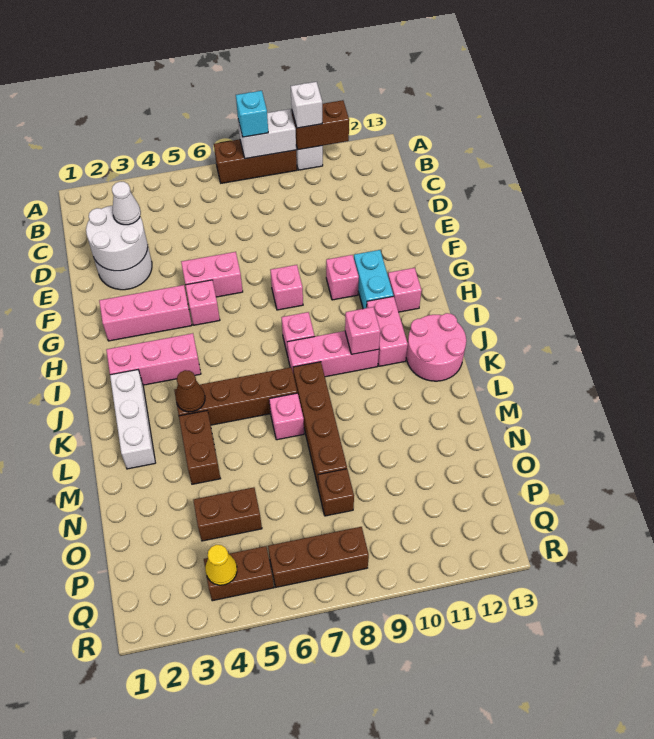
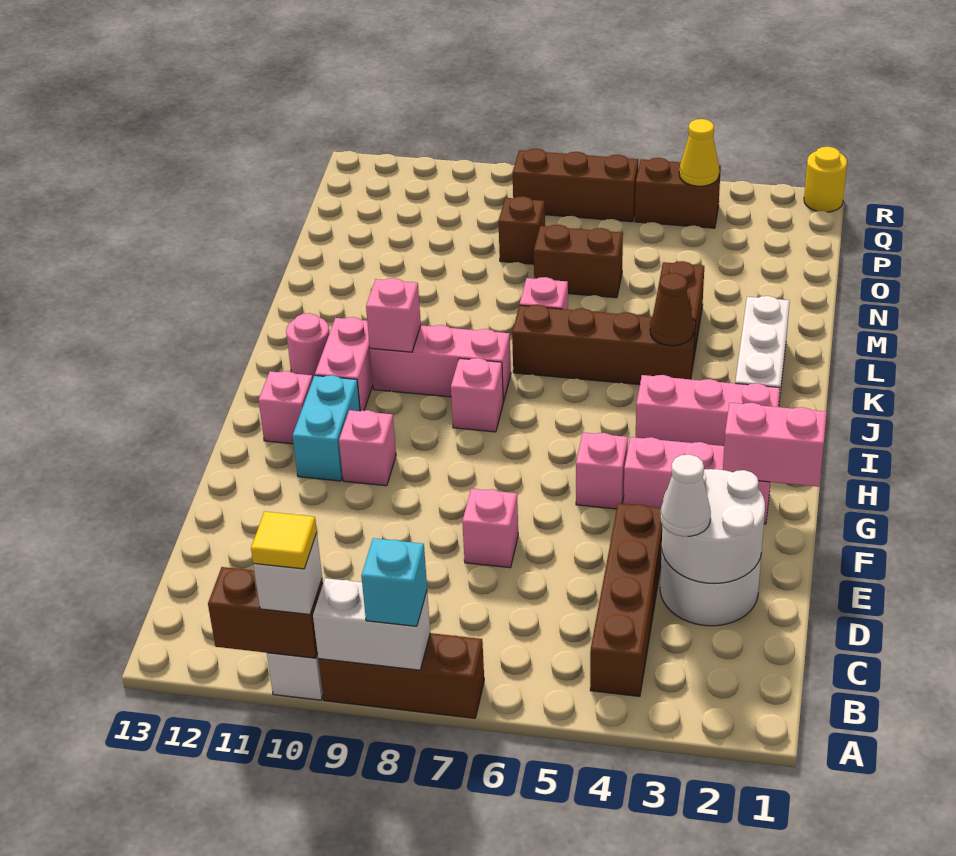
none -> yellow tile A10 level 4
pink brick F5:F6 level 1 -> pink brick G1:G2 level 2
pink brick G8 level 1 -> pink brick E7 level 1
pink round brick J12:K13 level 1 -> pink round brick J12 level 1
brown brick K8:N8 level 1 -> brown brick B4:E4 level 1
brown brick O4:O5 level 1 -> brown brick N6:N7 level 1
none -> yellow round brick R1 level 1

